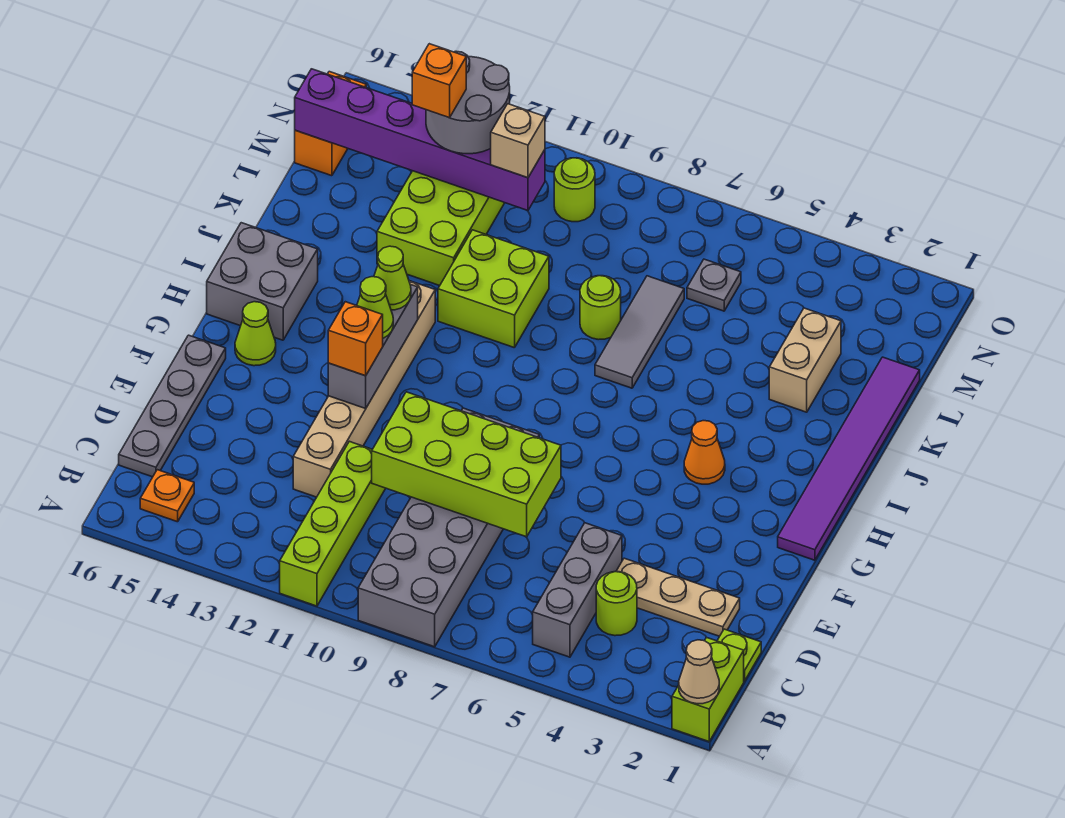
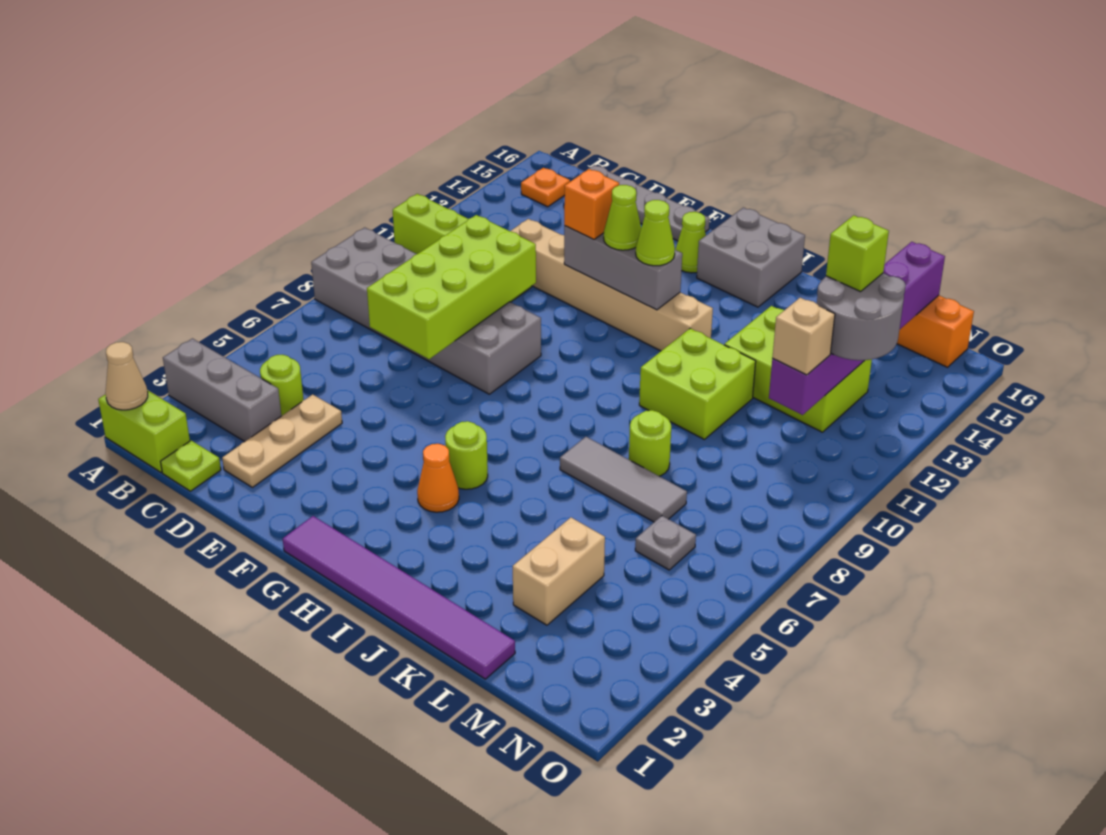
grey brick B5:D5 level 1 -> grey brick A3:C3 level 1
tan brick K3:L3 level 1 -> tan brick L3:L4 level 1
orange brick M13 level 4 -> lime brick M13 level 4
lime round brick N10 level 1 -> lime round brick H5 level 1

